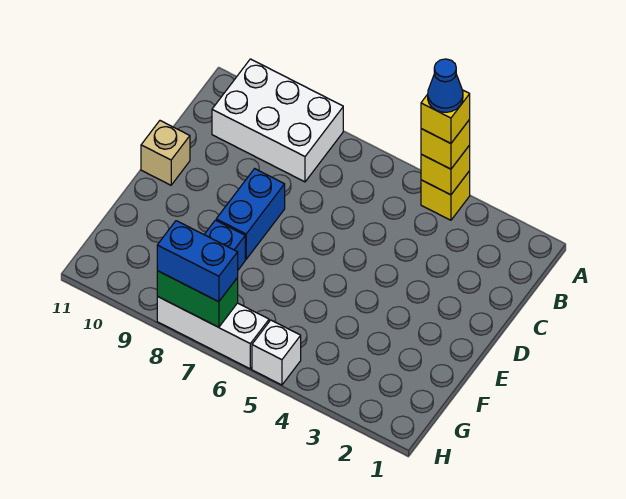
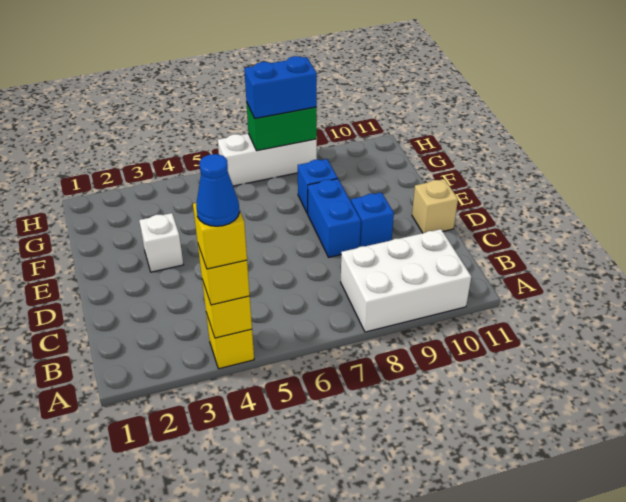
none -> blue brick D9 level 1
white brick H5 level 1 -> white brick E3 level 1

